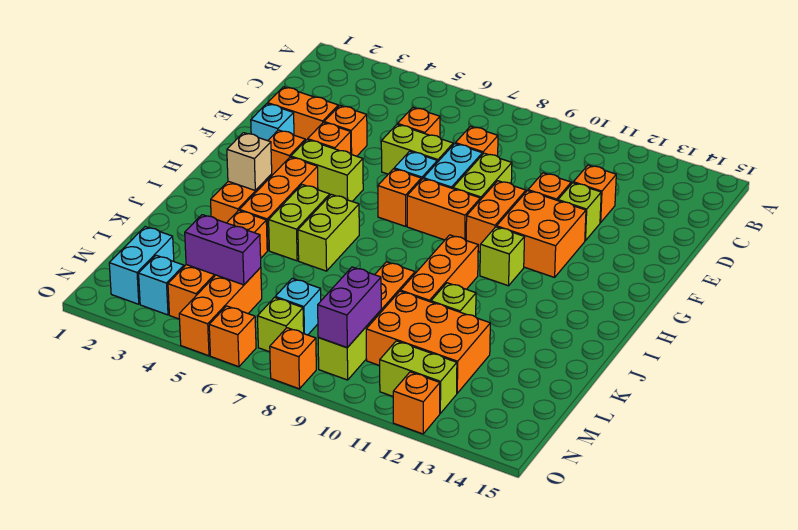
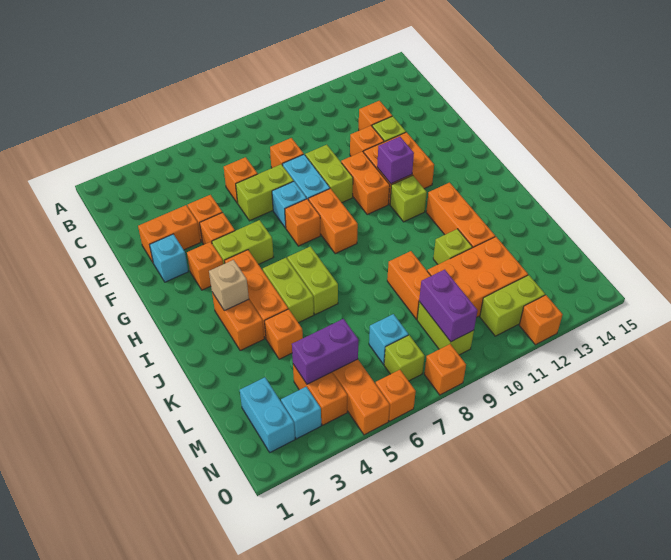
orange brick G8:G9 level 1 -> orange brick G8:H8 level 1
none -> purple brick G11 level 2
orange brick I10:K10 level 1 -> orange brick I12:K12 level 1

